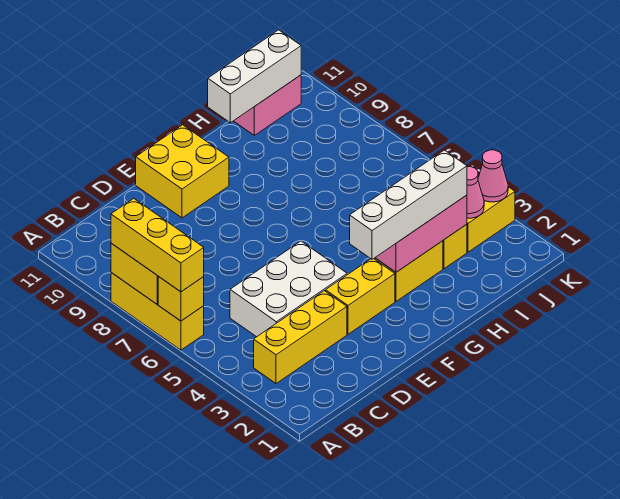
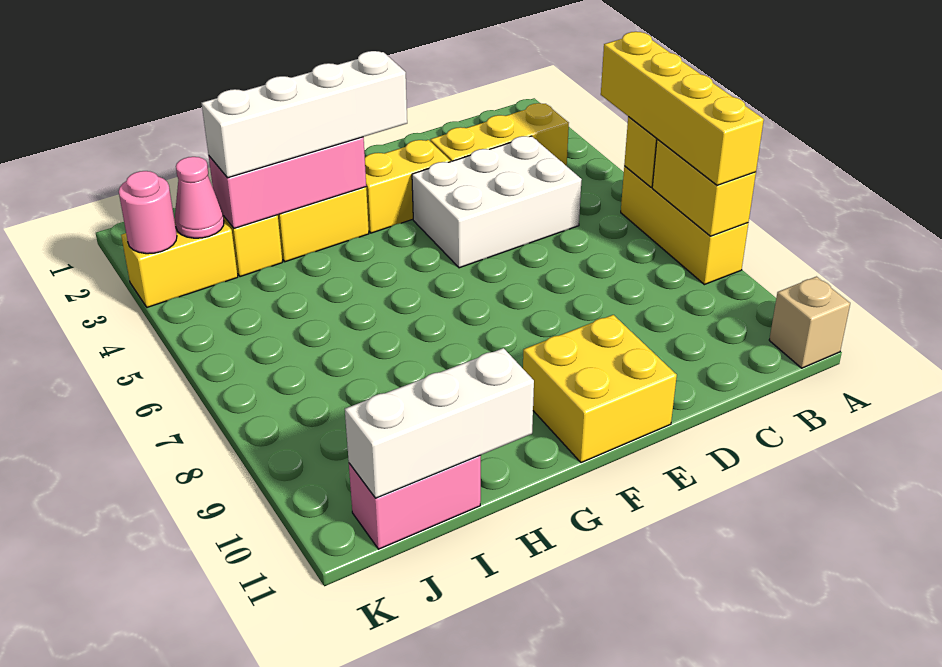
yellow brick A6:A8 level 3 -> yellow brick A5:A8 level 3
none -> tan brick A11 level 1
pink cone K3 level 2 -> pink round brick K3 level 2

